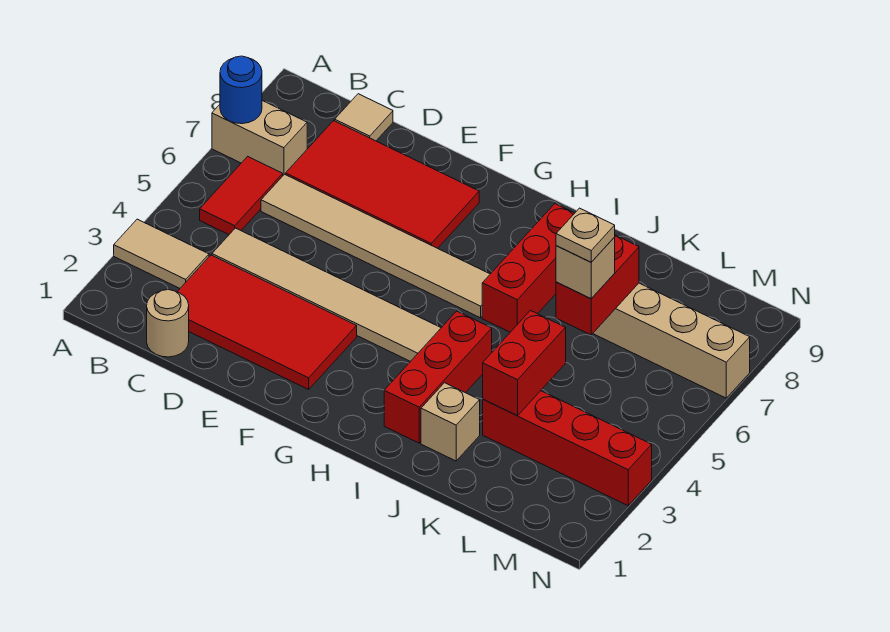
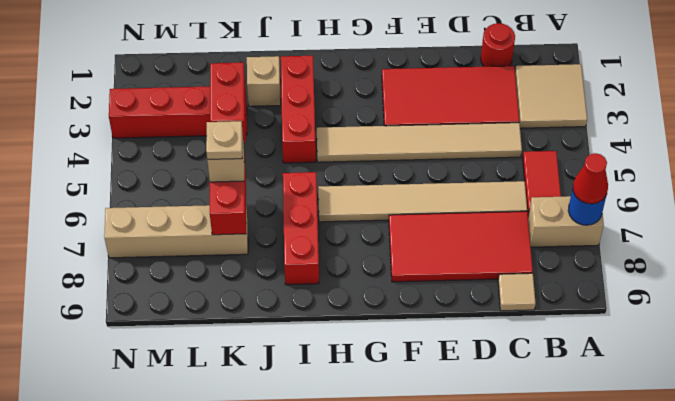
tan tile A3:B3 level 1 -> tan tile A2:B3 level 1
none -> red cone A7 level 3
tan round brick C1 level 1 -> red round brick C1 level 1

